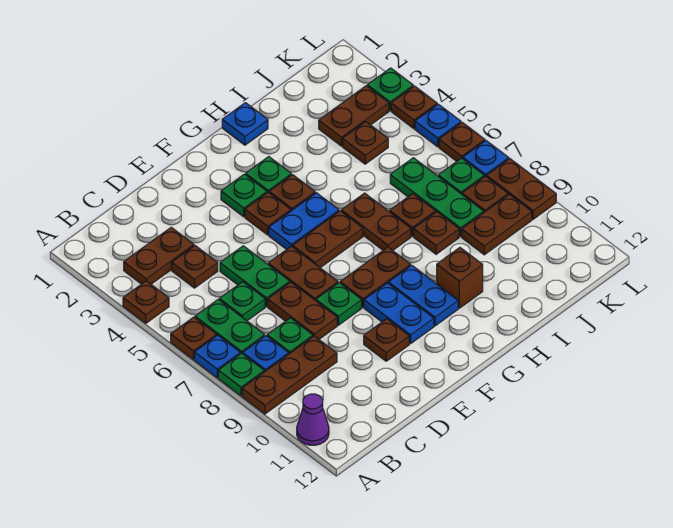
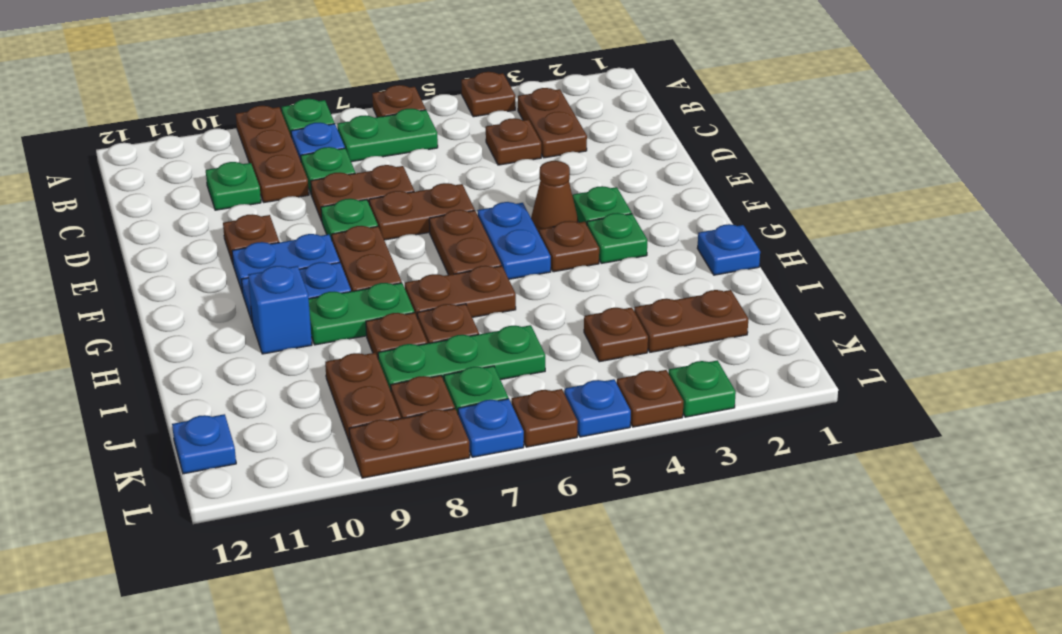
blue plate A7 level 1 -> blue plate K12 level 1
purple cone A11 level 1 -> none
green plate C6 level 1 -> green plate C10 level 1
green plate D5:D6 level 1 -> green plate H8:H9 level 1
brown plate F4 level 1 -> brown cone F4 level 1
brown brick H10 level 1 -> blue brick H10 level 1
brown plate J3:K3 level 1 -> brown plate J2:J3 level 1

